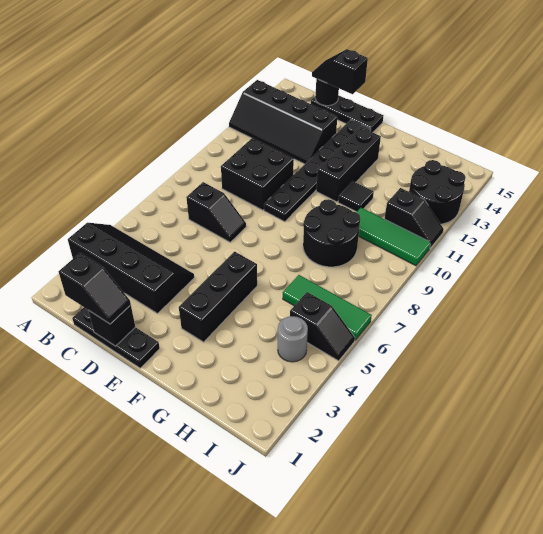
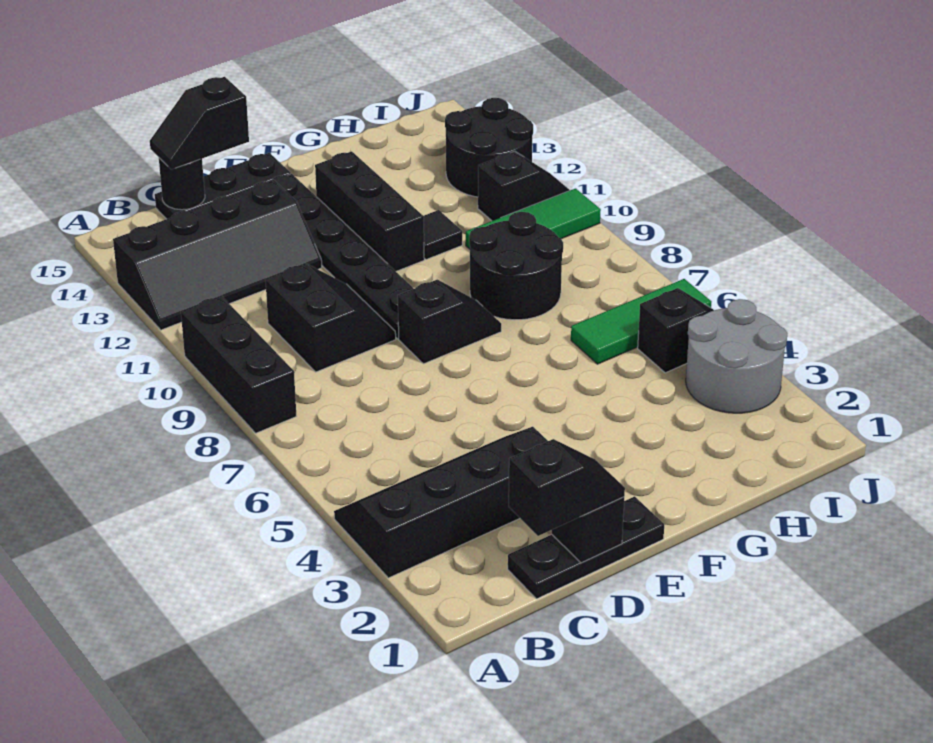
black slope C7:D7 level 1 top C -> black slope E8:F8 level 1 top E
black brick C9:D10 level 1 -> black slope C9:D10 level 1 top C
black brick F3:F5 level 1 -> black brick A8:A10 level 1
grey round brick I4 level 1 -> grey round brick I3:J4 level 1

